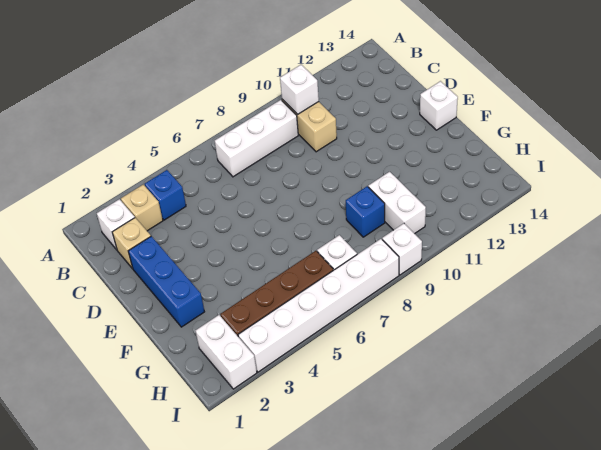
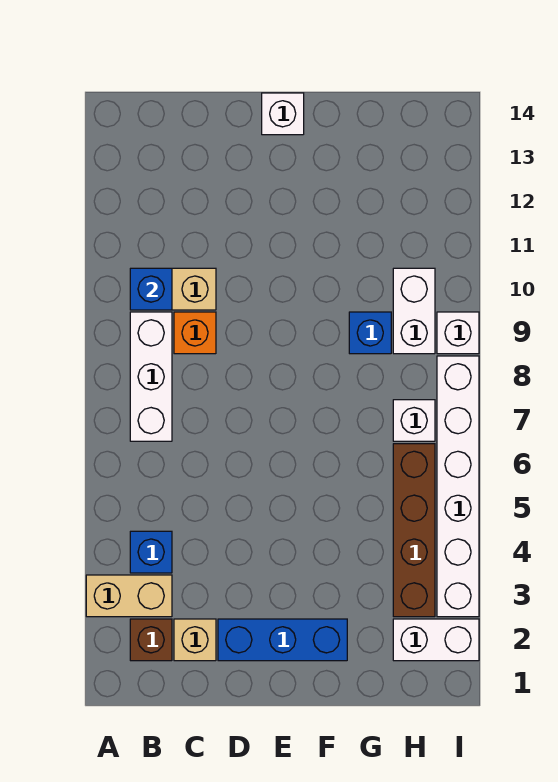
white brick B2 level 1 -> brown brick B2 level 1
tan brick B3 level 1 -> tan brick A3:B3 level 1
white brick B10 level 2 -> blue brick B10 level 2
none -> orange brick C9 level 1
white brick G10:H10 level 1 -> white brick H9:H10 level 1

